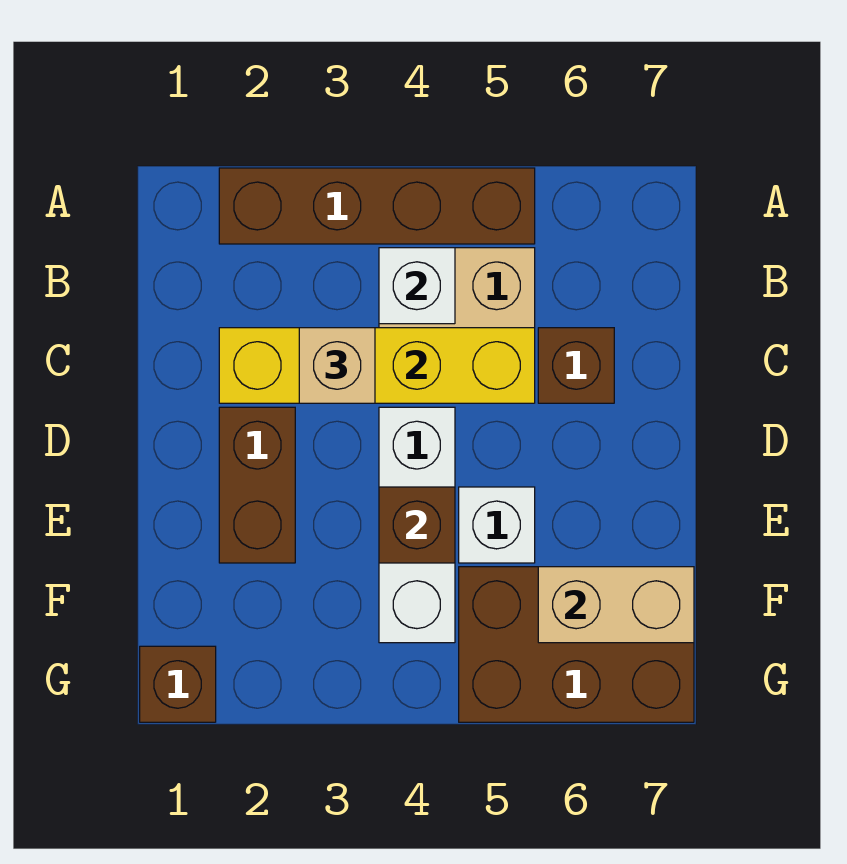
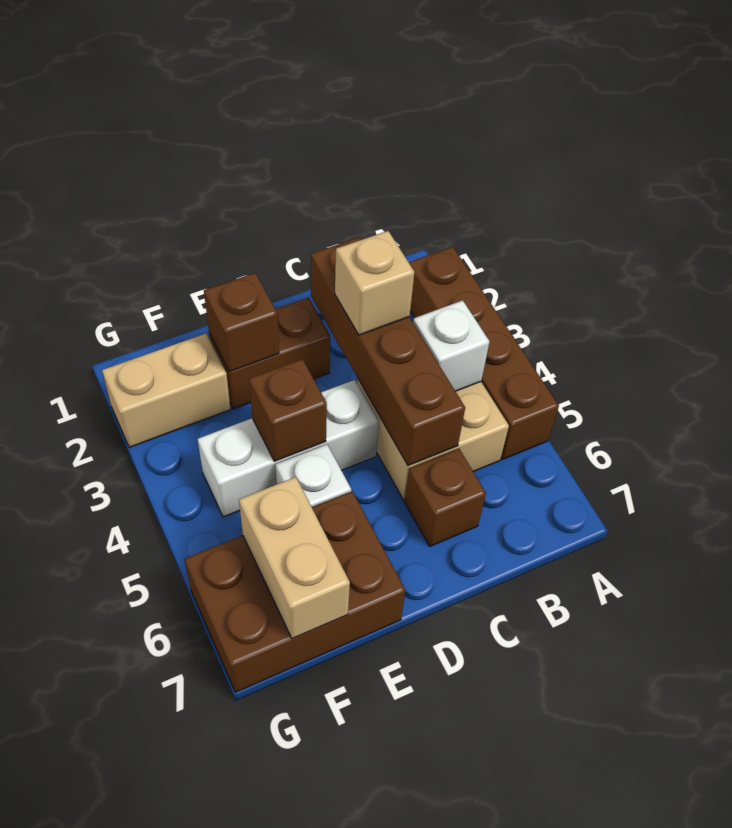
yellow brick C2:C5 level 2 -> brown brick C2:C5 level 2
none -> tan brick F2:G2 level 1
brown brick F5:G7 level 1 -> brown brick E6:G7 level 1
brown brick G1 level 1 -> brown brick E2 level 2

